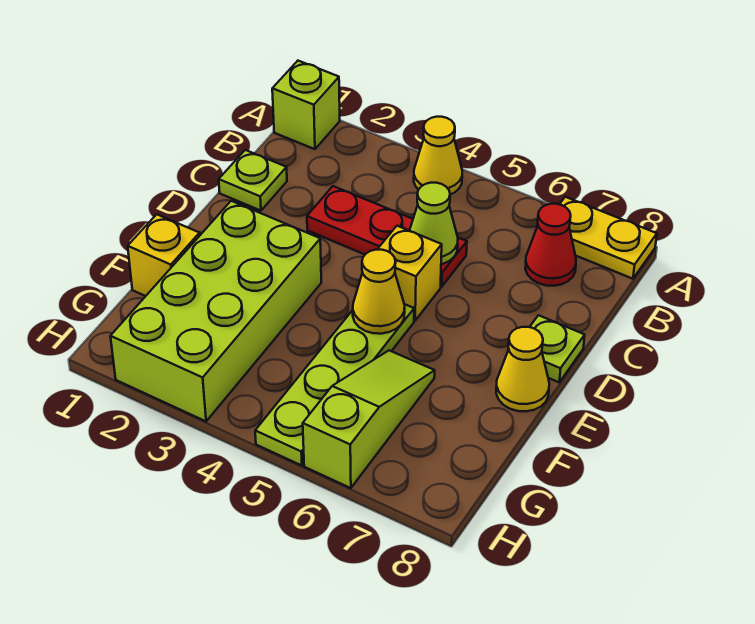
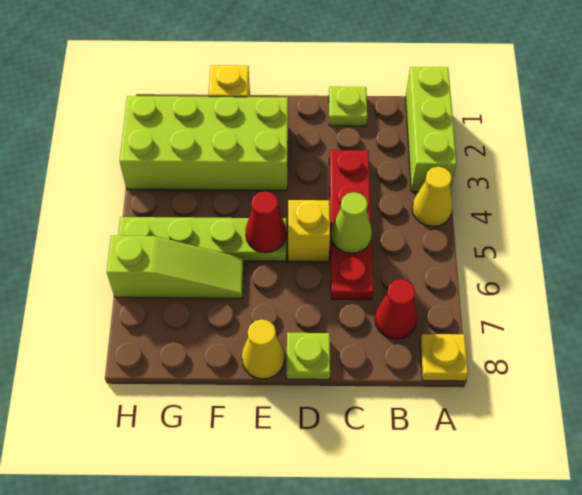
lime brick A1 level 1 -> lime brick A1:A3 level 1
yellow plate A7:A8 level 1 -> yellow plate A8 level 1
red plate C3:C5 level 1 -> red plate C3:C6 level 1
yellow cone E5 level 2 -> red cone E5 level 2

